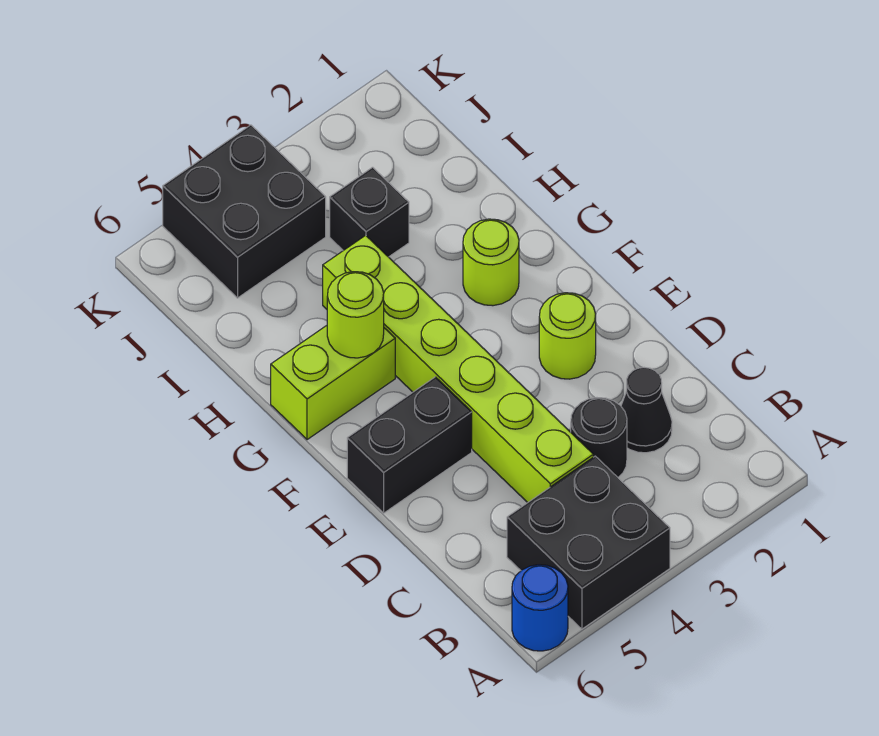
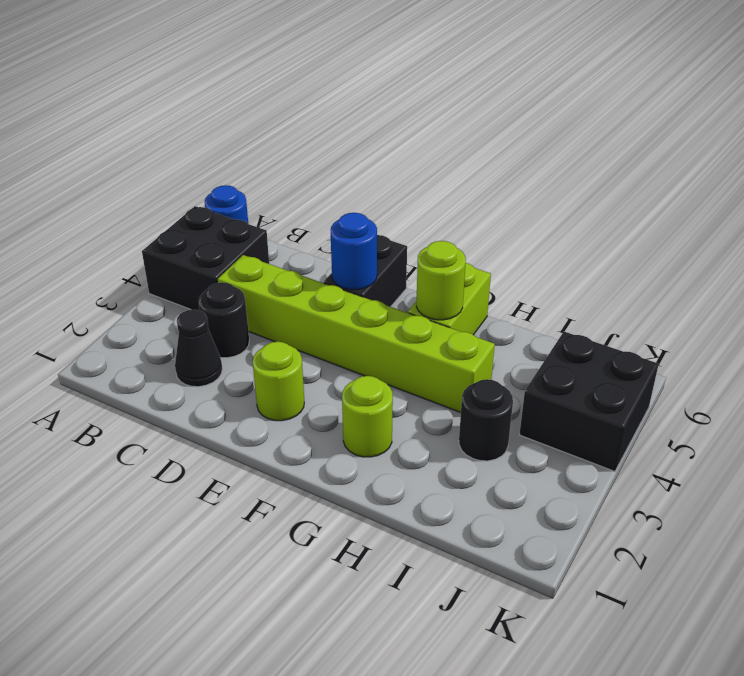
none -> blue round brick E5 level 2
black brick I3 level 1 -> black round brick I3 level 1

